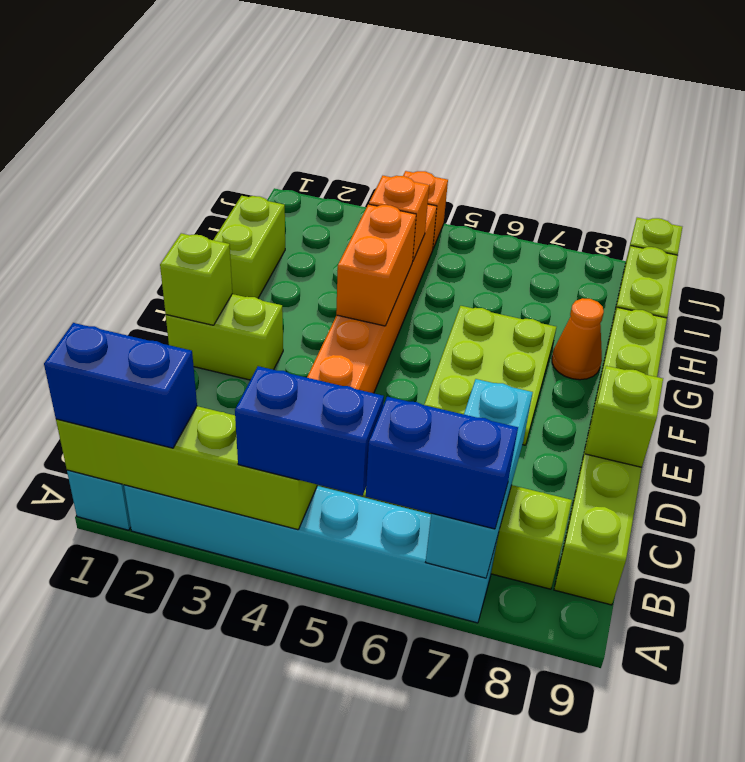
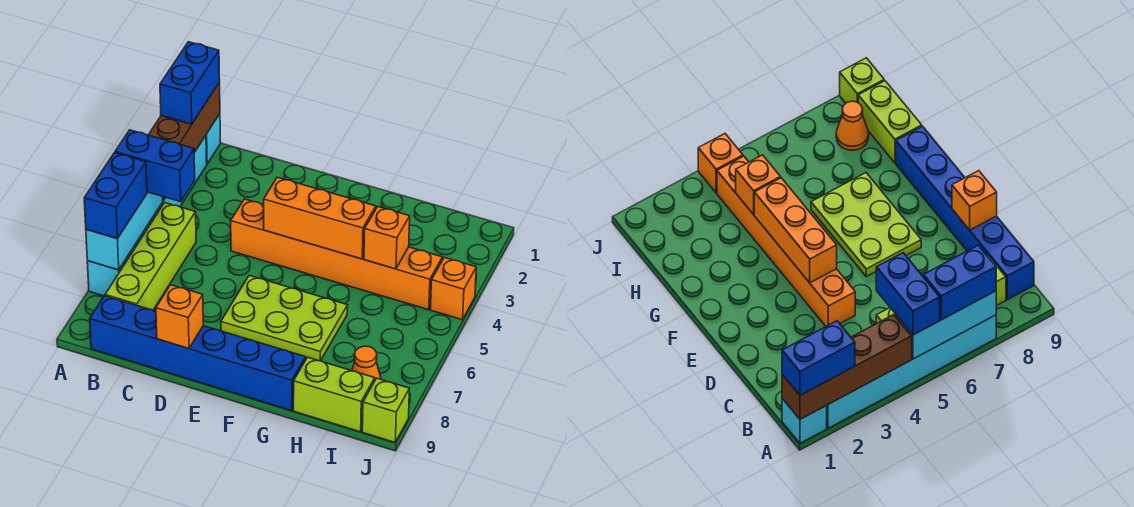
lime brick A1:A4 level 2 -> brown brick A1:A4 level 2
blue brick A4:A5 level 3 -> blue brick A5:B5 level 3
cyan brick A7:C7 level 2 -> cyan brick A5:A7 level 2
lime brick B9:G9 level 1 -> blue brick B9:G9 level 1
lime brick D9 level 2 -> orange brick D9 level 2
lime brick E1:E2 level 1 -> none
lime brick E1 level 2 -> none
orange brick F4:G4 level 2 -> orange brick E4:G4 level 2
lime brick G1:H1 level 1 -> none
orange cone G8 level 1 -> orange cone I8 level 1

